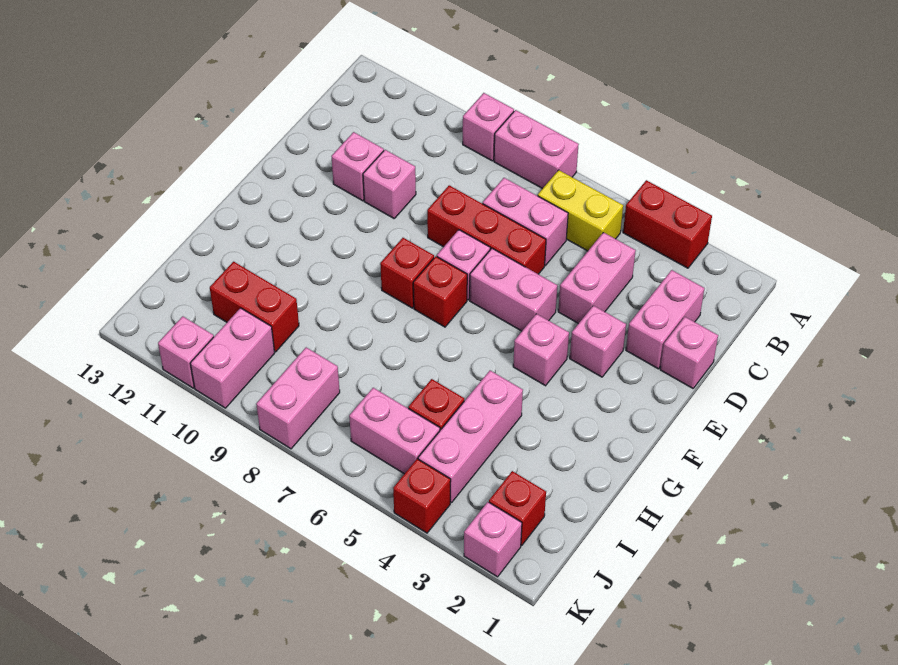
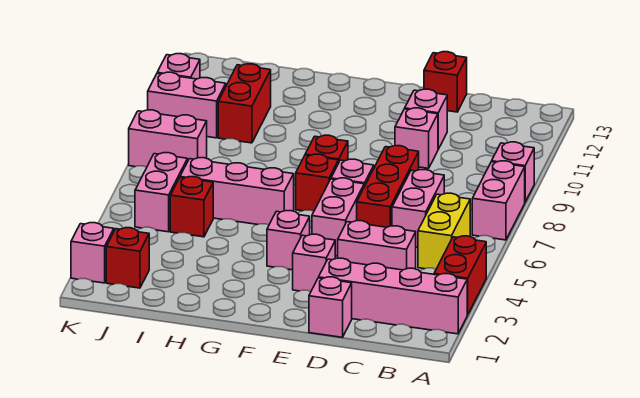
pink brick C2:D2 level 1 -> pink brick A2:D2 level 1
pink brick H4:J4 level 1 -> pink brick G6:I6 level 1
red brick K4 level 1 -> red brick D13 level 1

